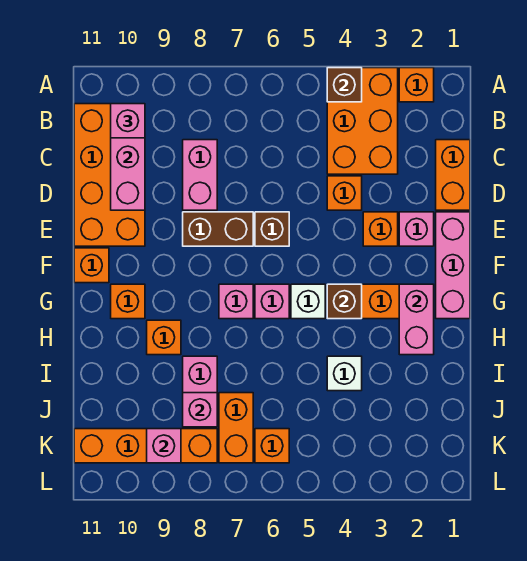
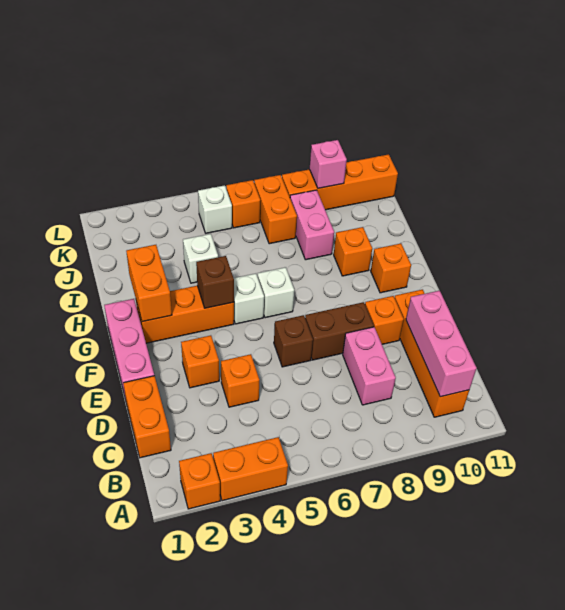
orange brick A3:C4 level 1 -> orange brick A3:A4 level 1
brown brick A4 level 2 -> none
orange brick B10:E11 level 1 -> orange brick B10:E10 level 1
pink brick B10 level 3 -> none
pink brick E2 level 1 -> none
orange brick F11 level 1 -> orange brick E9 level 1
pink brick G2:H2 level 2 -> orange brick G2:H2 level 2
pink brick G6 level 1 -> white brick G6 level 1
pink brick G7 level 1 -> none
pink brick J8 level 2 -> none
none -> white brick K5 level 1

